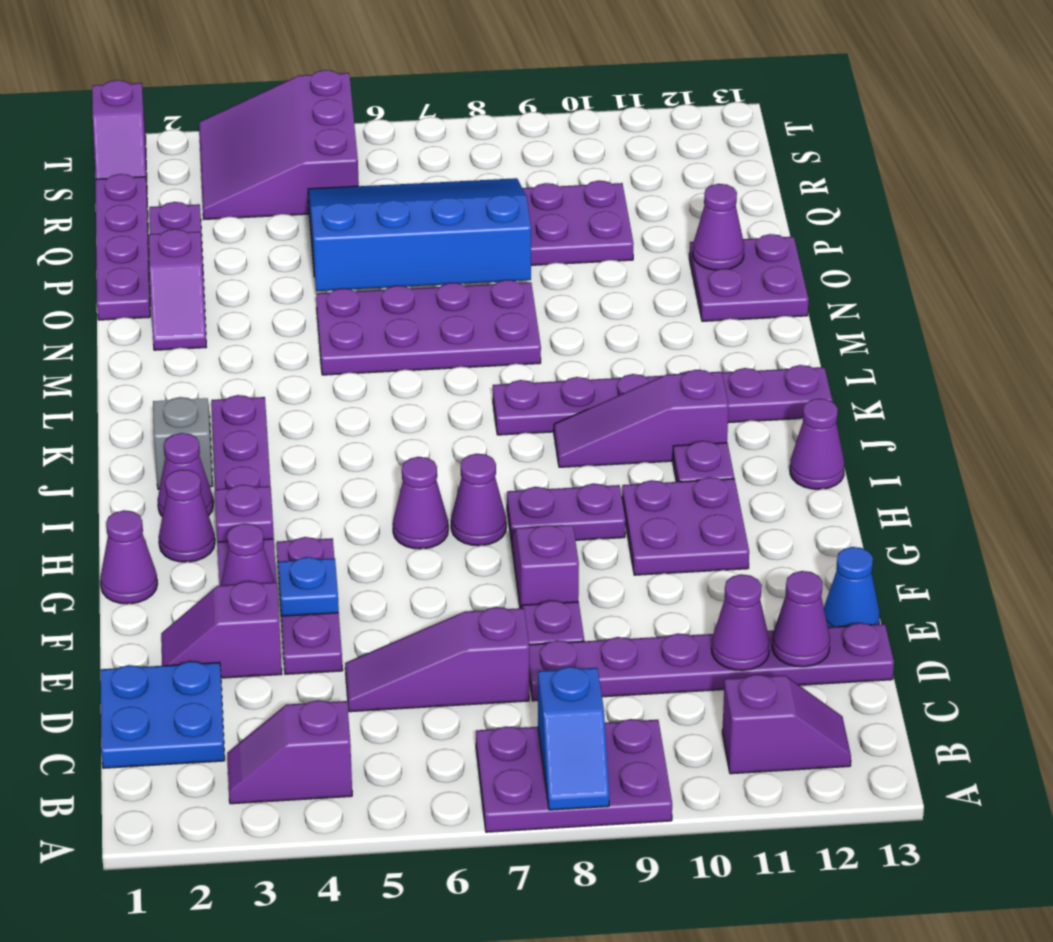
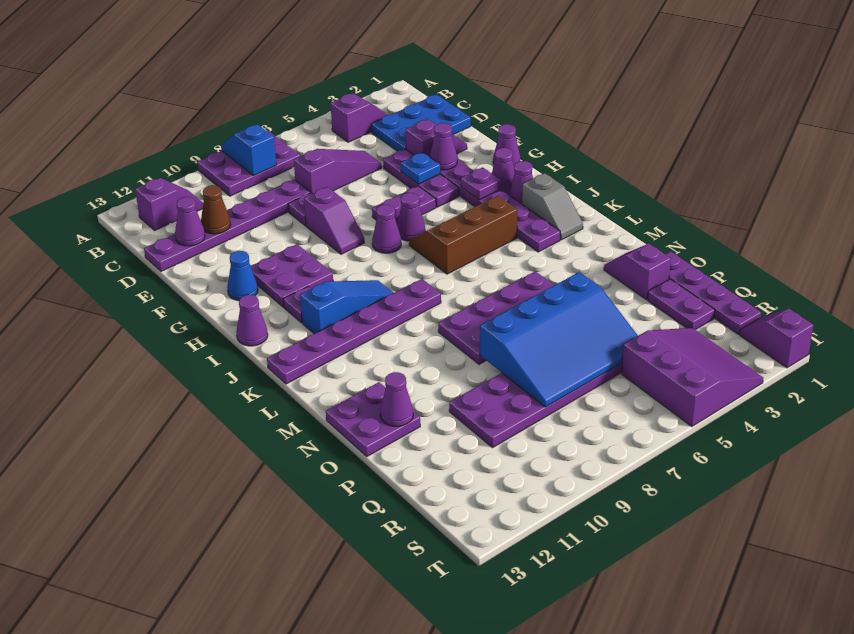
purple slope B11:B12 level 1 top 11 -> purple slope B11:B12 level 1 top 12
blue plate C1:D2 level 1 -> blue plate C1:D3 level 1
purple cone D11 level 2 -> brown cone D11 level 2
blue cone E13 level 1 -> blue cone G12 level 1
purple plate H8:H9 level 1 -> purple plate G5:G6 level 1
none -> brown slope I4:J6 level 1 top J
purple slope J9:J11 level 1 top 11 -> blue slope J9:J11 level 1 top 11

